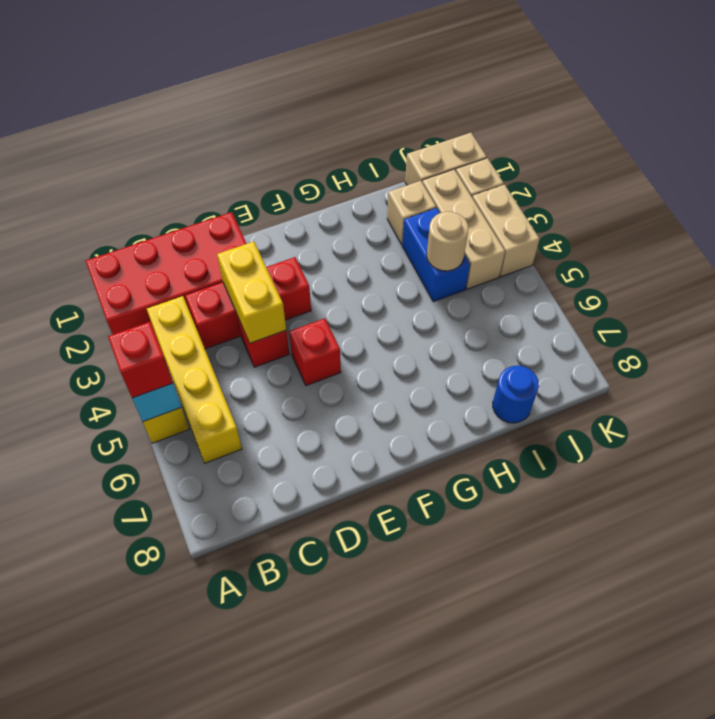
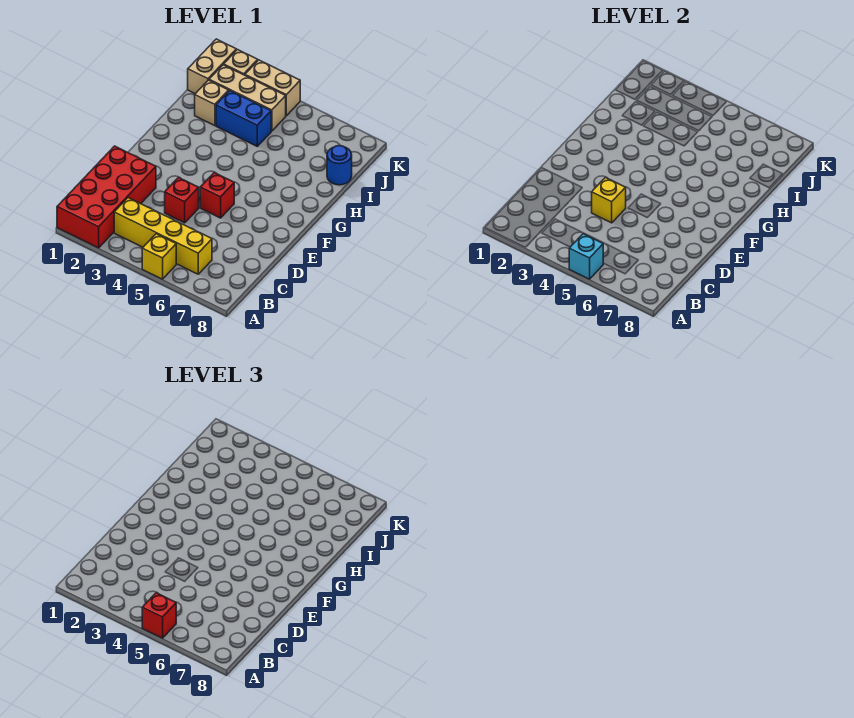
red brick C3:E3 level 1 -> none
yellow brick D3:D4 level 2 -> yellow brick D4 level 2
tan round brick I4 level 2 -> none

